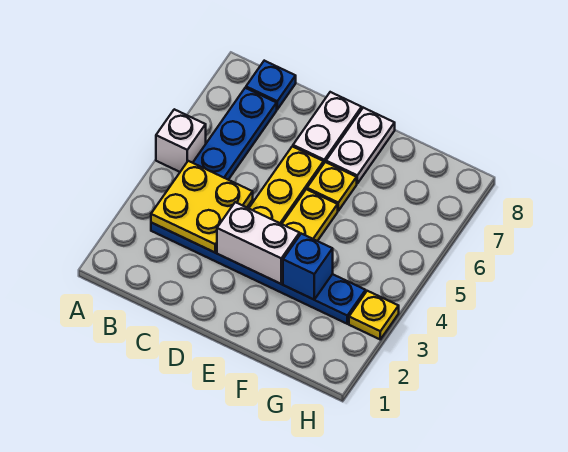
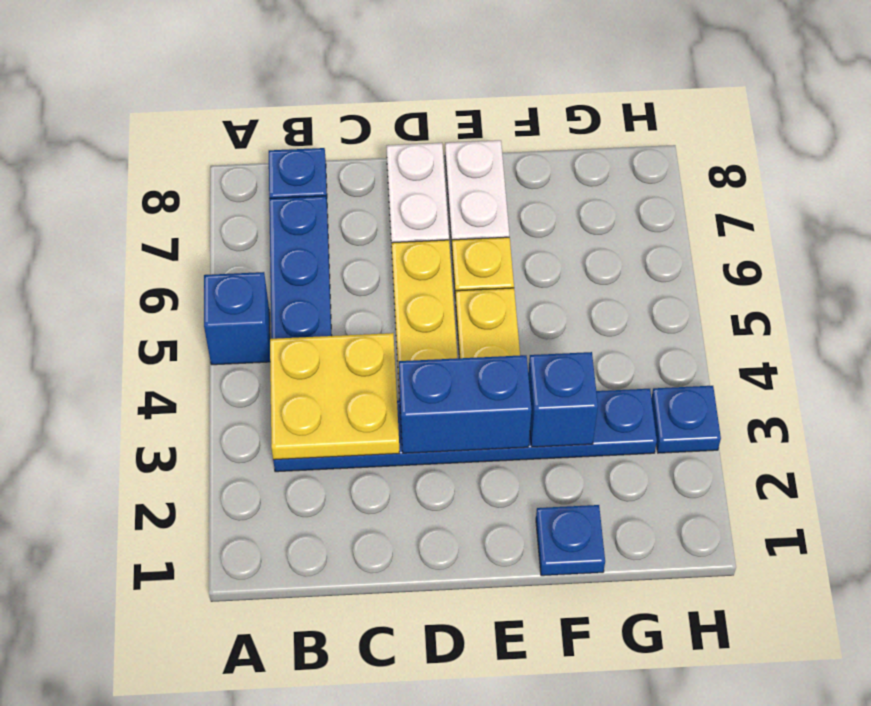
white brick A5 level 1 -> blue brick A5 level 1
white brick D3:E3 level 2 -> blue brick D3:E3 level 2
none -> blue plate F1 level 1
yellow plate H3 level 1 -> blue plate H3 level 1

